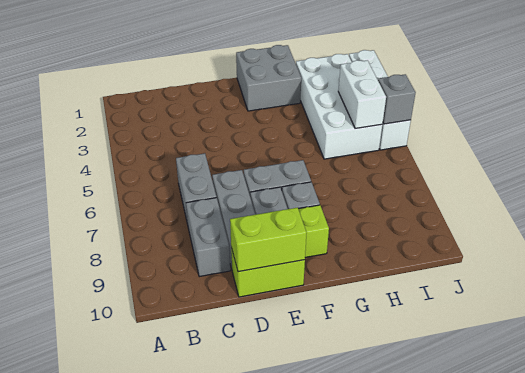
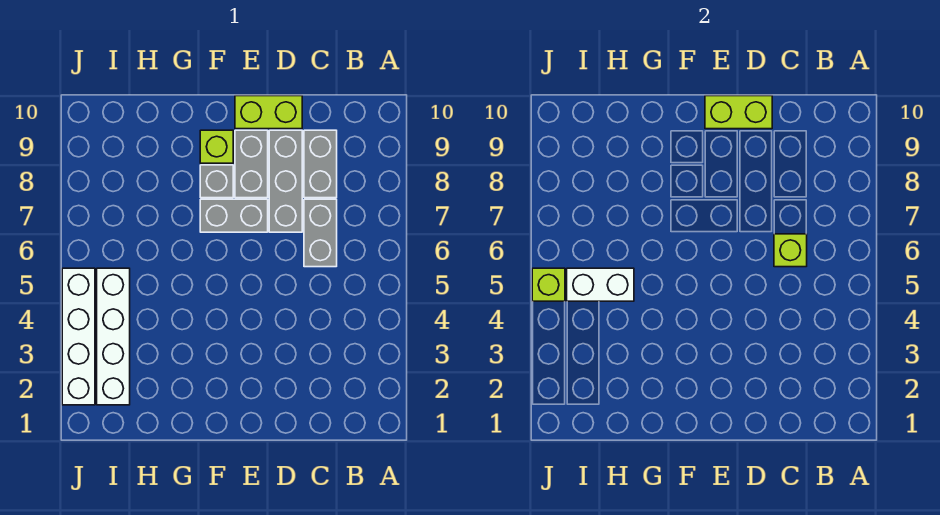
none -> lime brick C6 level 2
grey brick F1:G2 level 1 -> none
white brick H2:I5 level 1 -> white brick I2:I5 level 1
white brick I4:I5 level 2 -> white brick H5:I5 level 2
grey brick J5 level 2 -> lime brick J5 level 2

